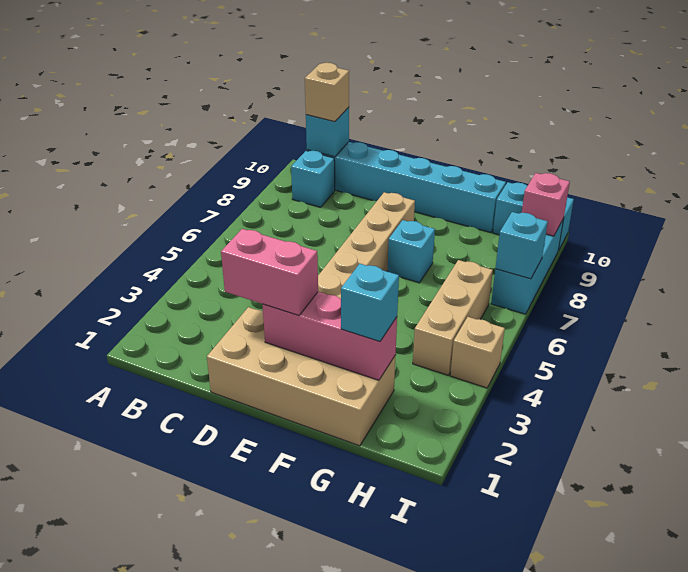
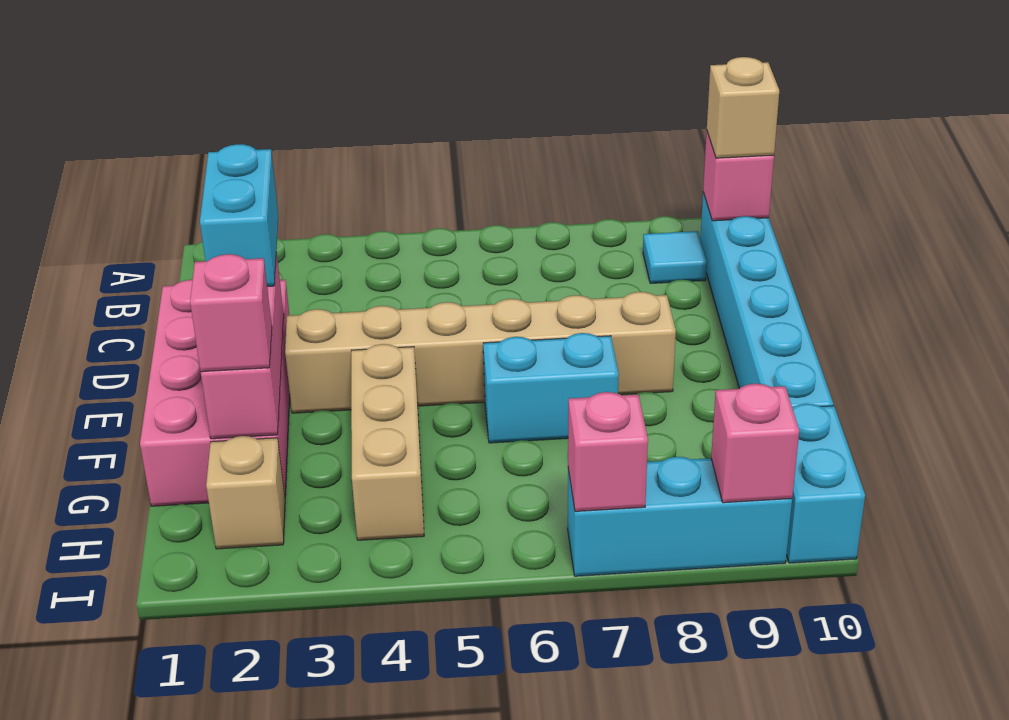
cyan brick B9 level 1 -> cyan tile B9 level 1
cyan brick B10 level 2 -> pink brick B10 level 2
tan brick D1:G2 level 1 -> pink brick D1:G2 level 1
pink brick D2:E2 level 3 -> cyan brick D2:E2 level 3
cyan brick F7 level 1 -> cyan brick F6:F7 level 1
cyan brick G2 level 3 -> pink brick G2 level 3
tan brick H4:H6 level 1 -> tan brick F4:H4 level 1
tan brick I4 level 1 -> tan brick H2 level 1
cyan brick I7 level 2 -> pink brick I7 level 2

